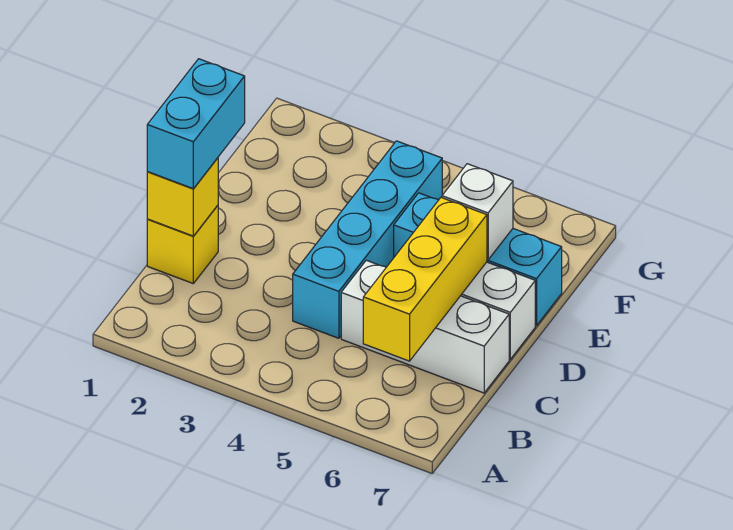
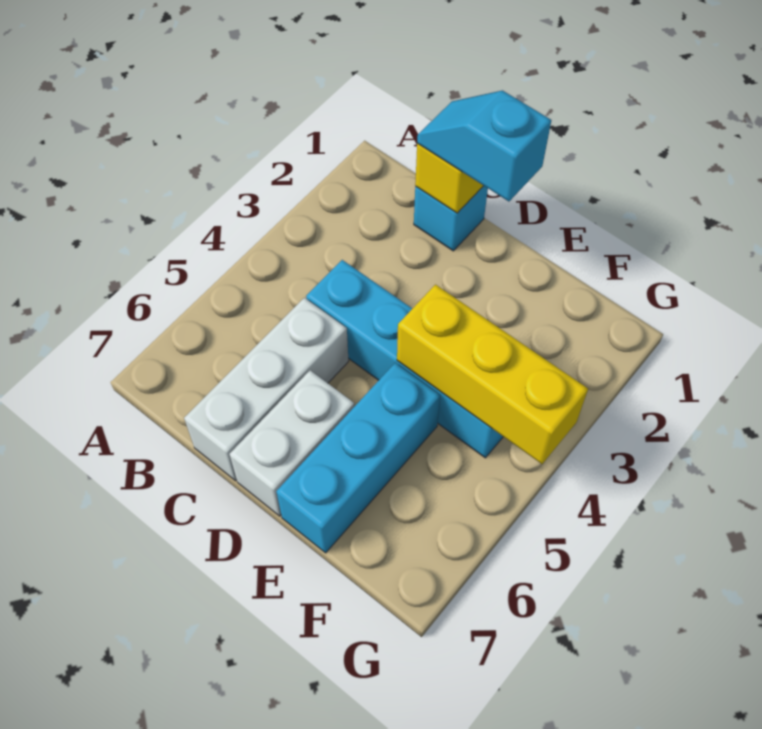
yellow brick B6:D6 level 2 -> yellow brick E4:G4 level 2
yellow brick C1 level 1 -> cyan brick C1 level 1
cyan brick C1:D1 level 3 -> cyan slope C1:D1 level 3 top D
white brick E6 level 2 -> none

